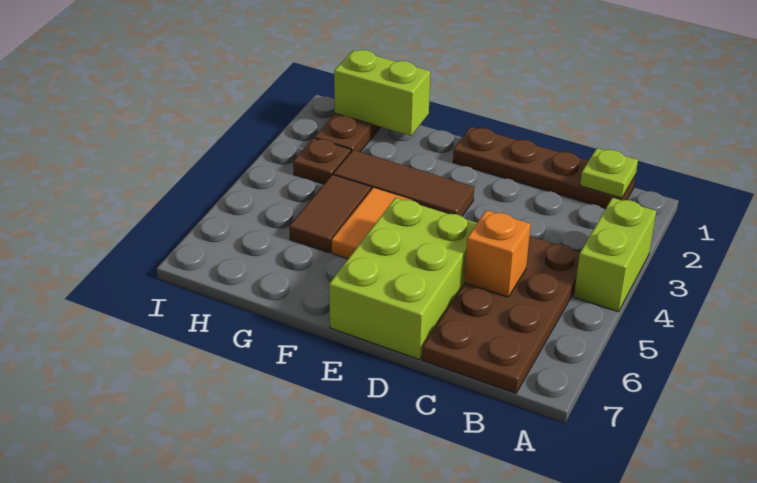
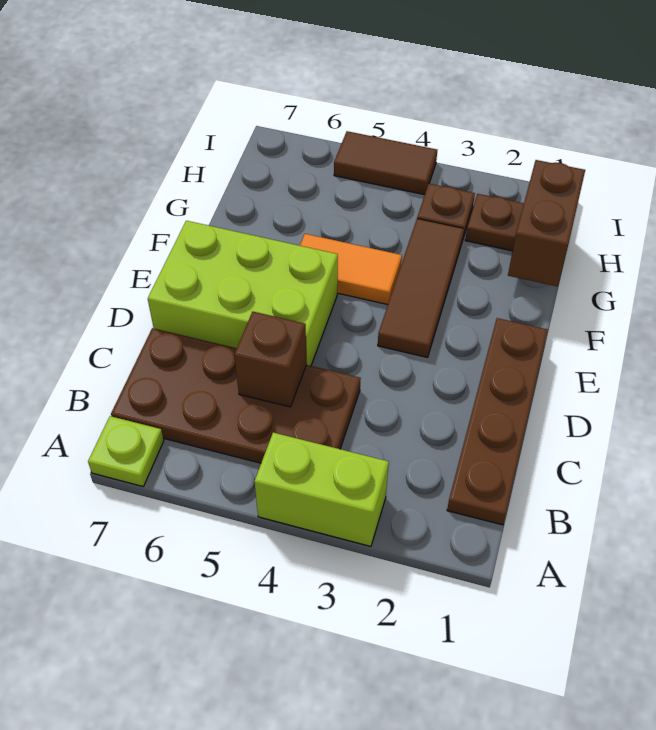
lime plate B1 level 2 -> lime plate A7 level 1
orange brick C5 level 2 -> brown brick C5 level 2
lime brick G1:H1 level 2 -> brown brick G1:H1 level 2
brown tile G4:G5 level 1 -> brown tile I4:I5 level 1

